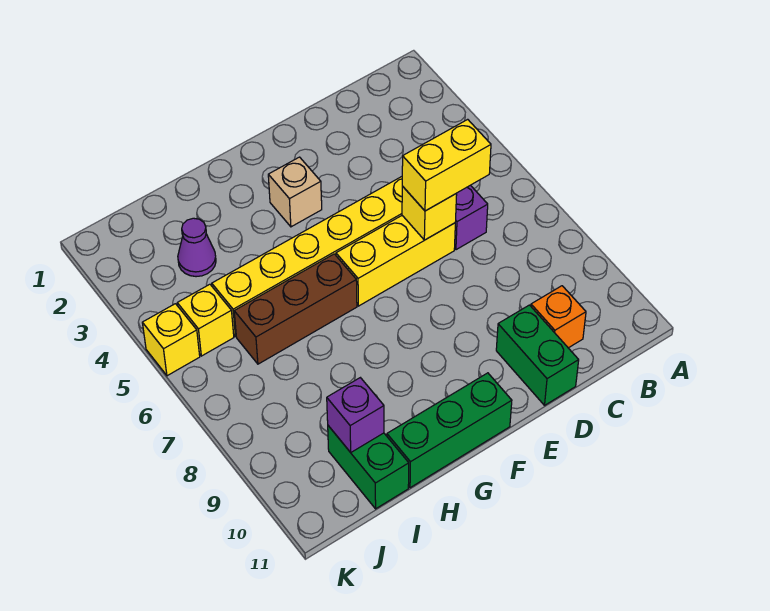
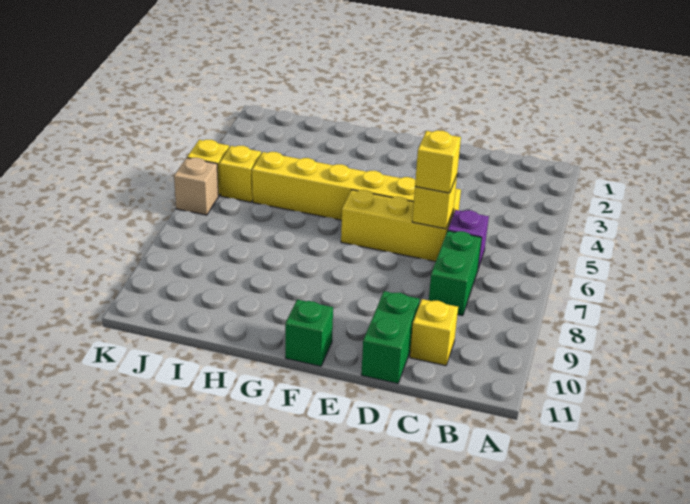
yellow brick C6:D6 level 3 -> yellow brick D6 level 3
orange brick C10 level 1 -> yellow brick C10 level 1
tan brick F3 level 1 -> tan brick K6 level 1
green brick F11:H11 level 1 -> green brick F11 level 1
brown brick G6:I6 level 1 -> none
purple cone I3 level 1 -> none
green brick I10:I11 level 1 -> green brick C7:C8 level 1
purple brick I10 level 2 -> none

